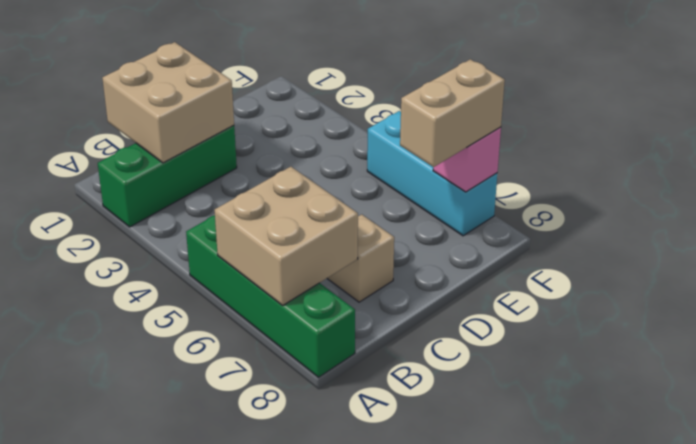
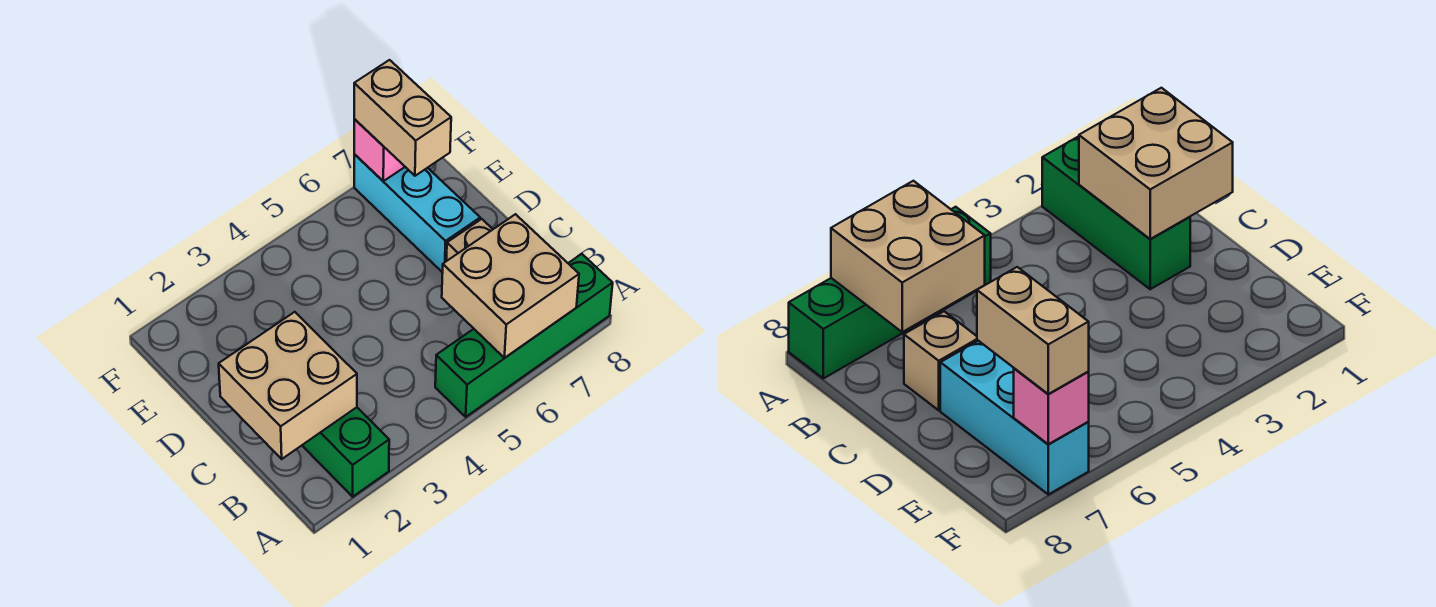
cyan brick F5:F7 level 1 -> cyan brick D7:F7 level 1

